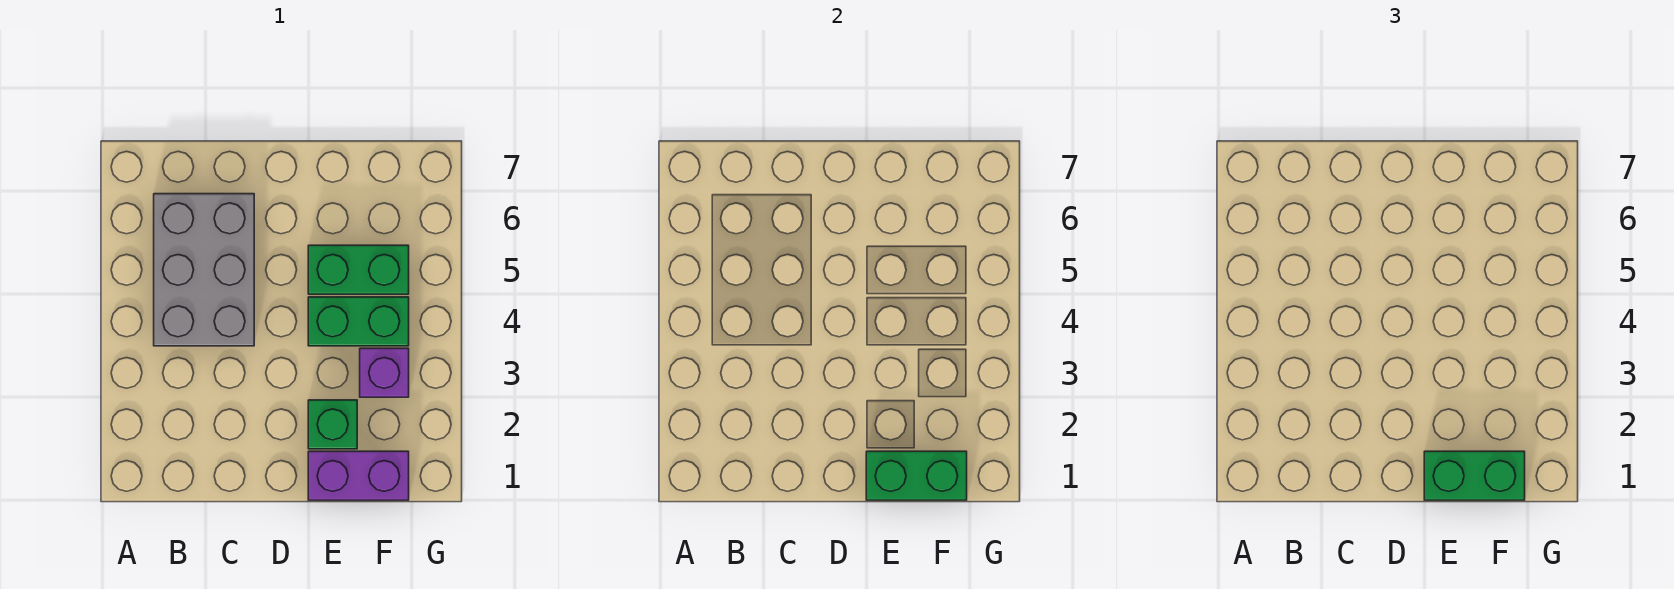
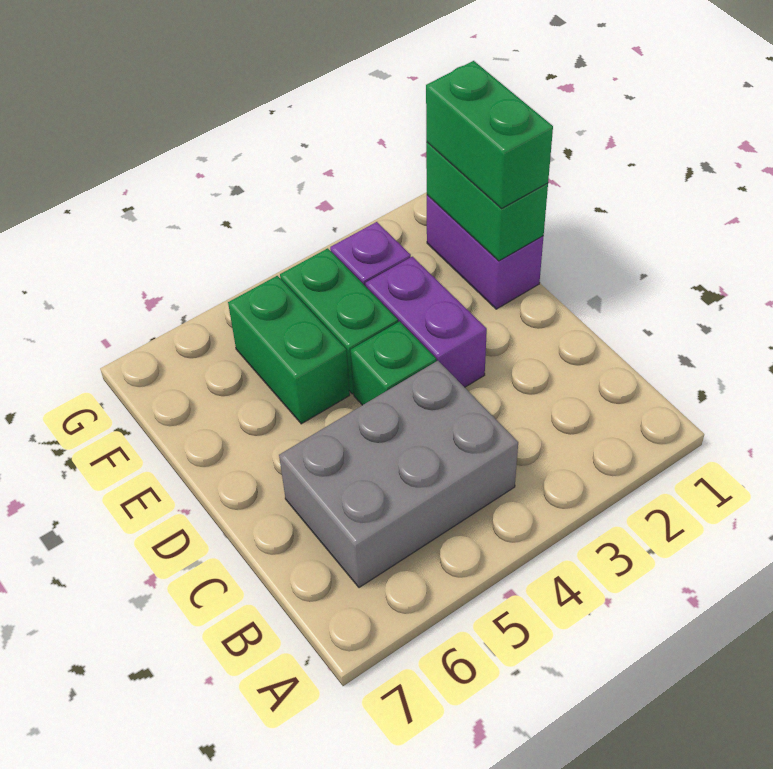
none -> purple brick D3:E3 level 1
green brick E2 level 1 -> green brick D4 level 1

